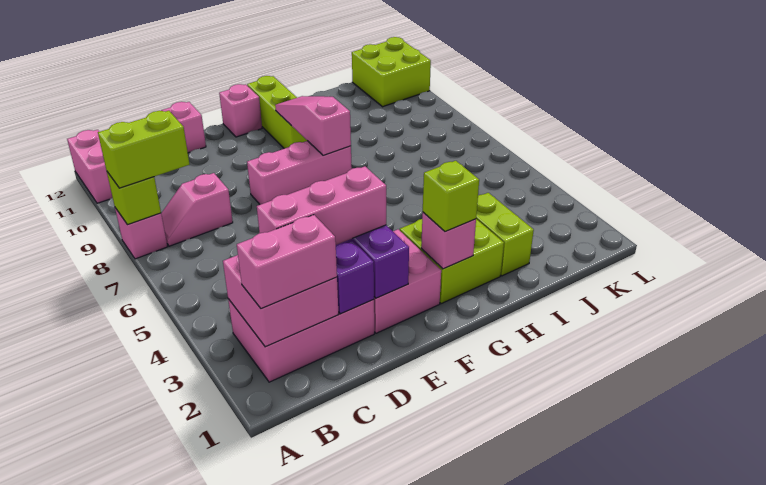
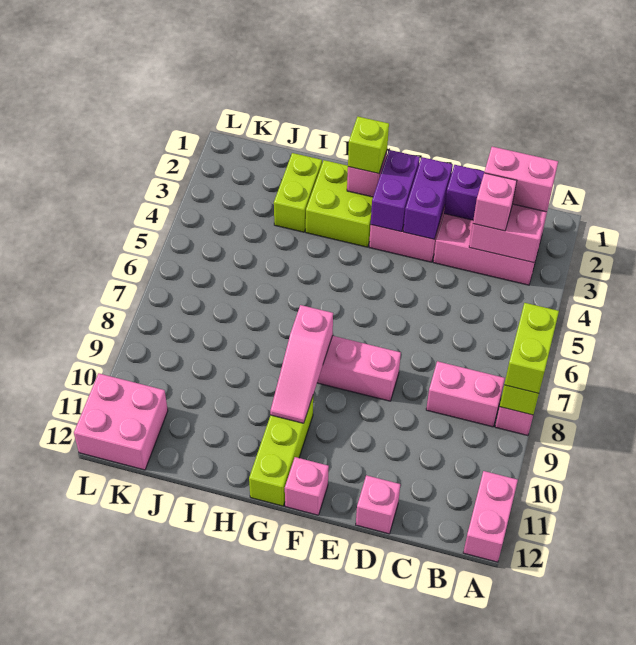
lime brick A8:B8 level 3 -> lime brick A7:A8 level 3
pink slope B8:C8 level 1 top C -> pink brick B8:C8 level 1
pink brick C3:E3 level 3 -> pink brick C3 level 3
none -> purple brick F2:F3 level 2
lime brick K11:L12 level 1 -> pink brick K11:L12 level 1

